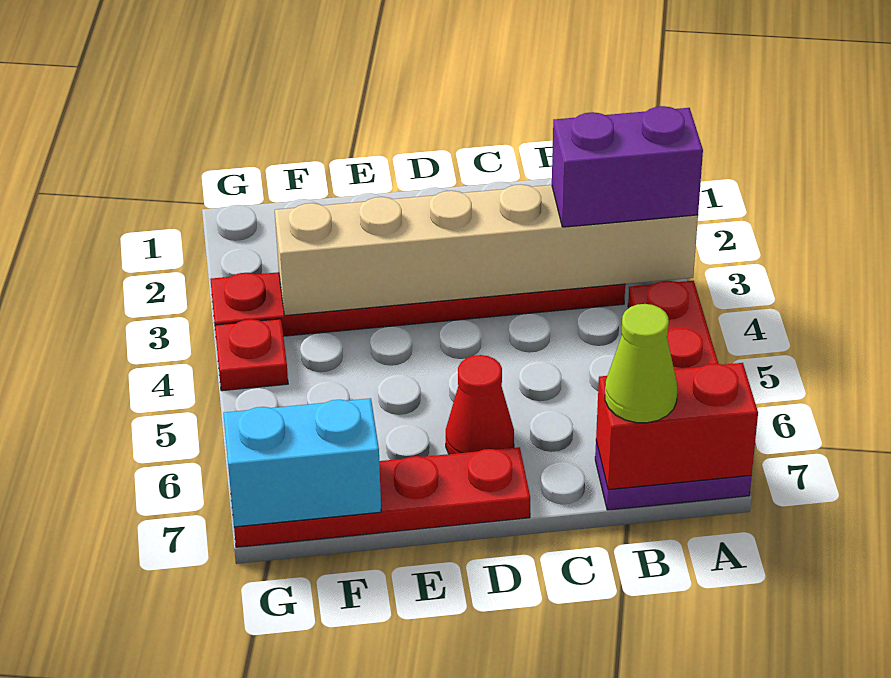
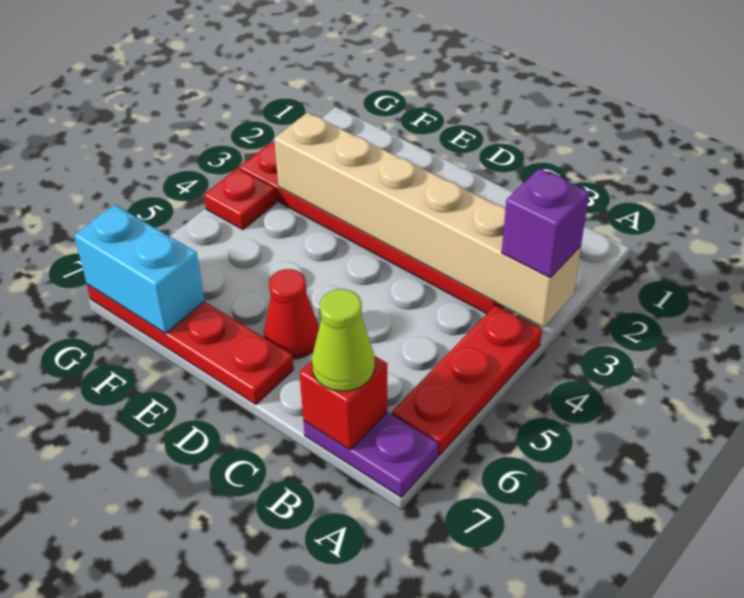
purple brick A3:B3 level 3 -> purple brick A3 level 3
red brick A7:B7 level 2 -> red brick B7 level 2

